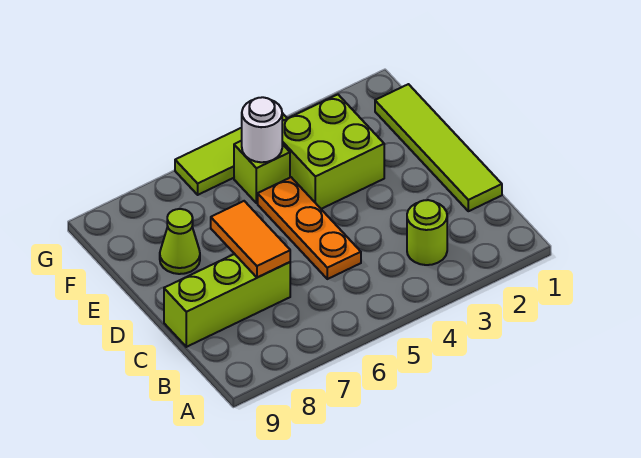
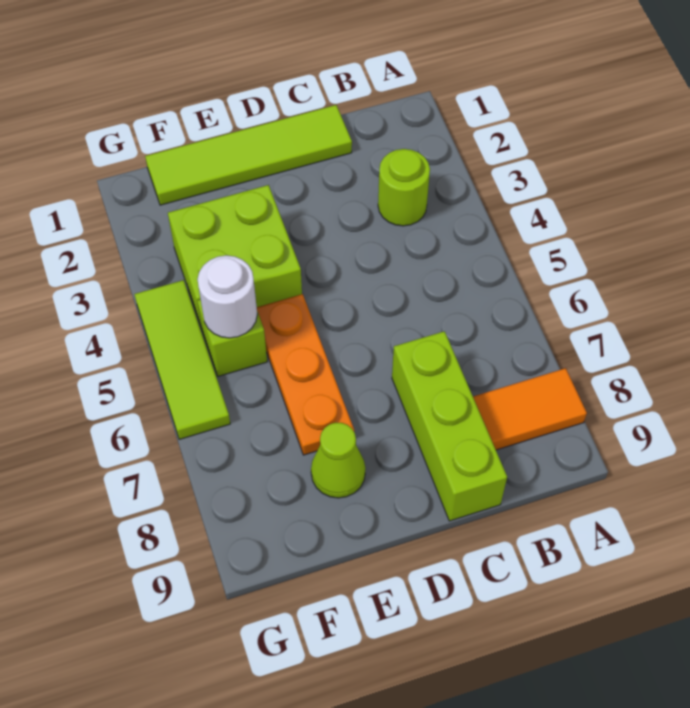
orange plate C5:E5 level 1 -> orange plate E5:E7 level 1
orange tile C7:D7 level 2 -> orange tile A8:B8 level 1

